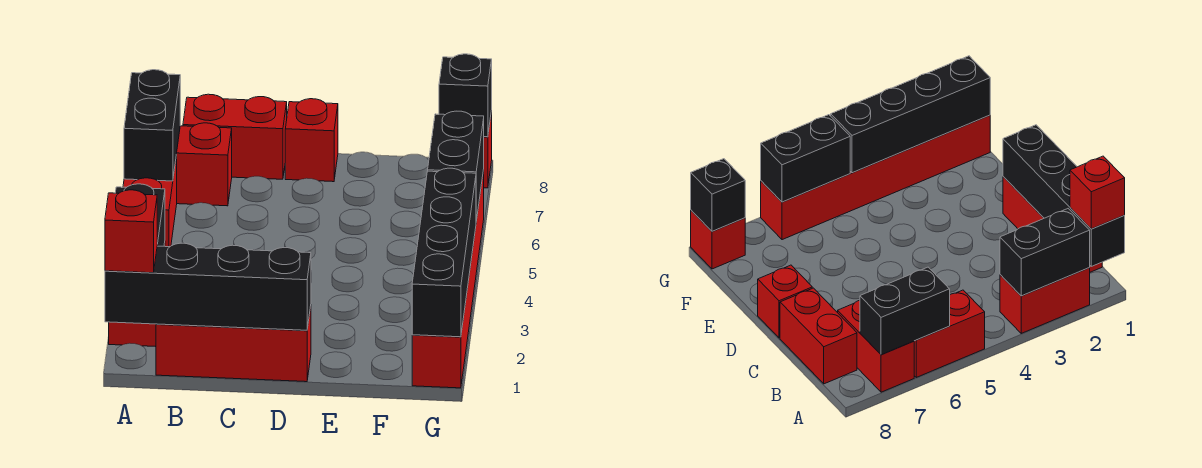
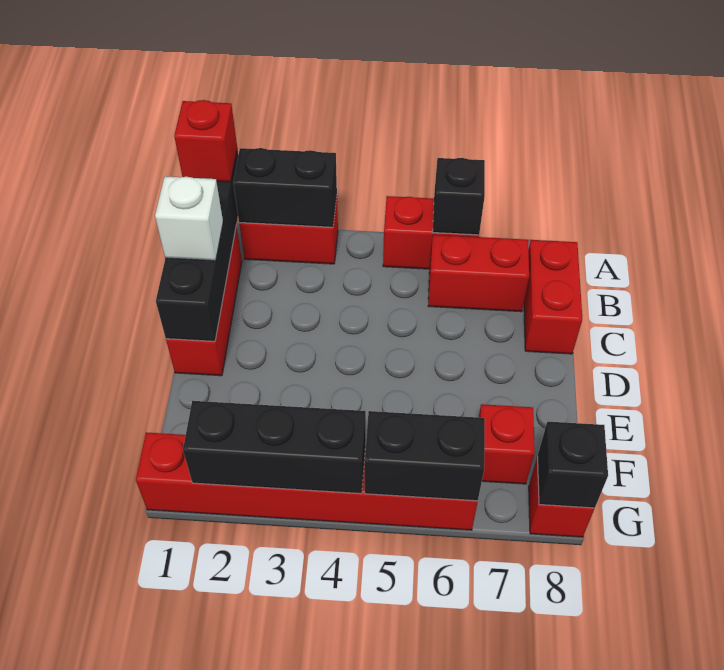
black brick A6:A7 level 2 -> black brick A6 level 2
red brick A7:B7 level 1 -> red brick B6:B7 level 1
none -> white brick C1 level 3
red brick D8 level 1 -> red brick F7 level 1
black brick G1:G4 level 2 -> black brick G2:G4 level 2

